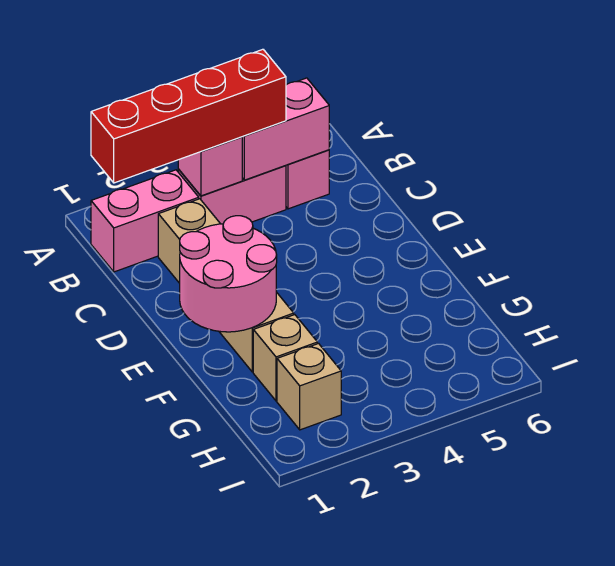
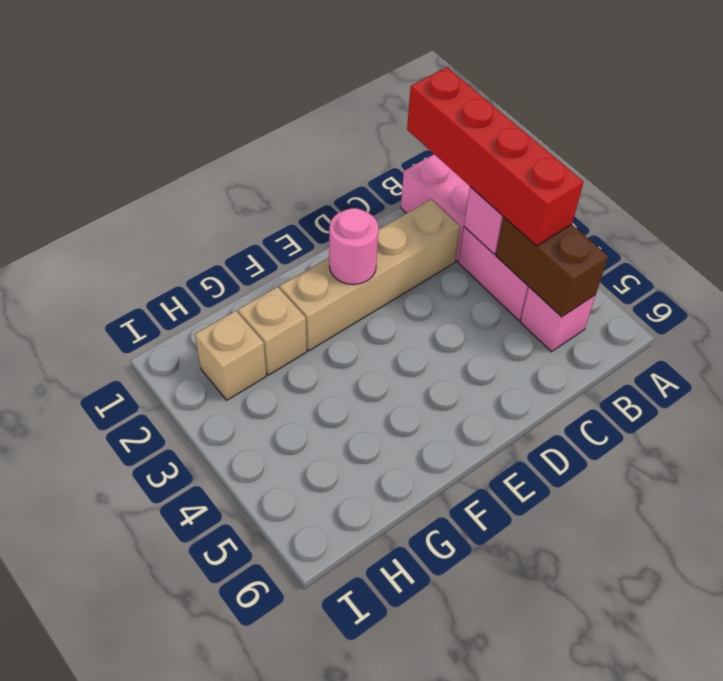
pink brick B4:B5 level 2 -> brown brick B4:B5 level 2
pink round brick E1:F2 level 2 -> pink round brick E2 level 2

